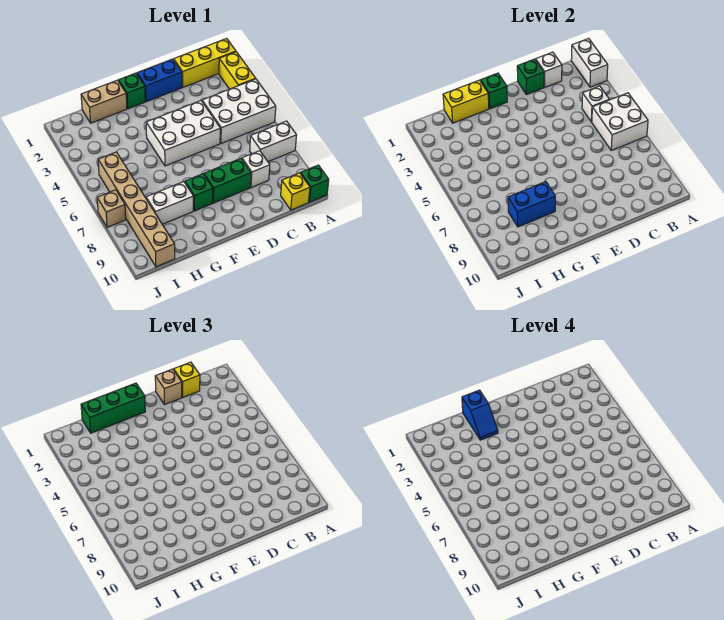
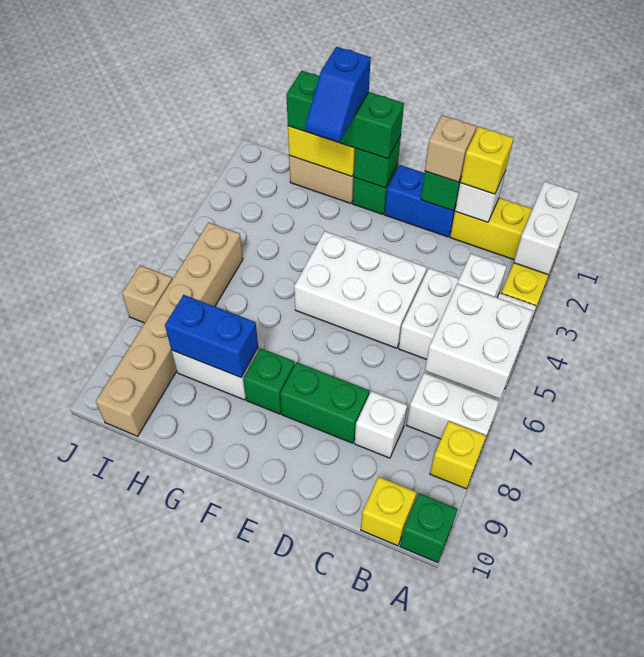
none -> yellow brick A8 level 1

